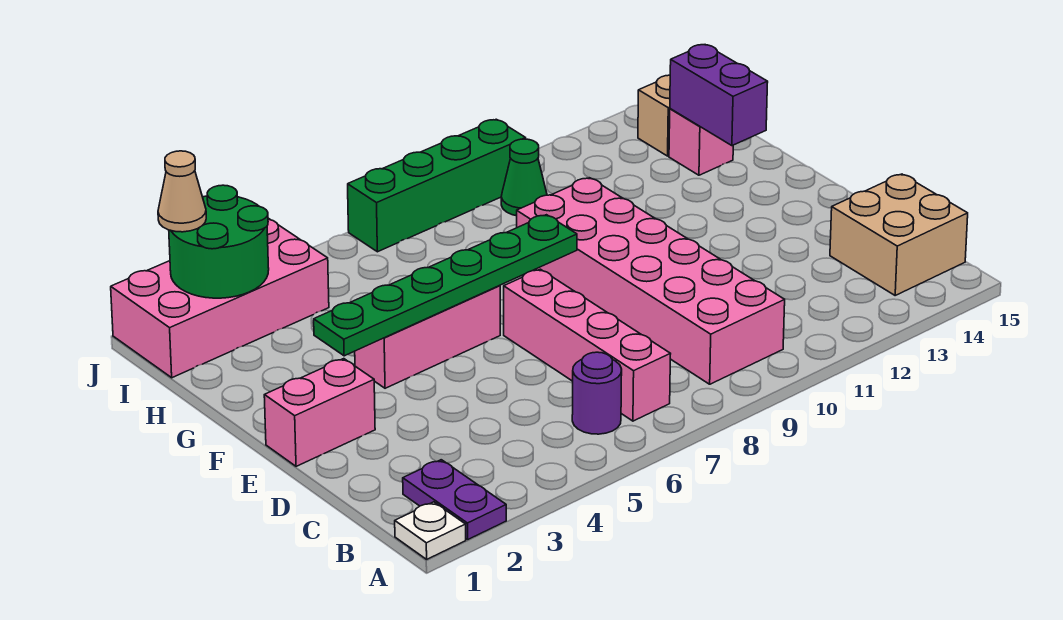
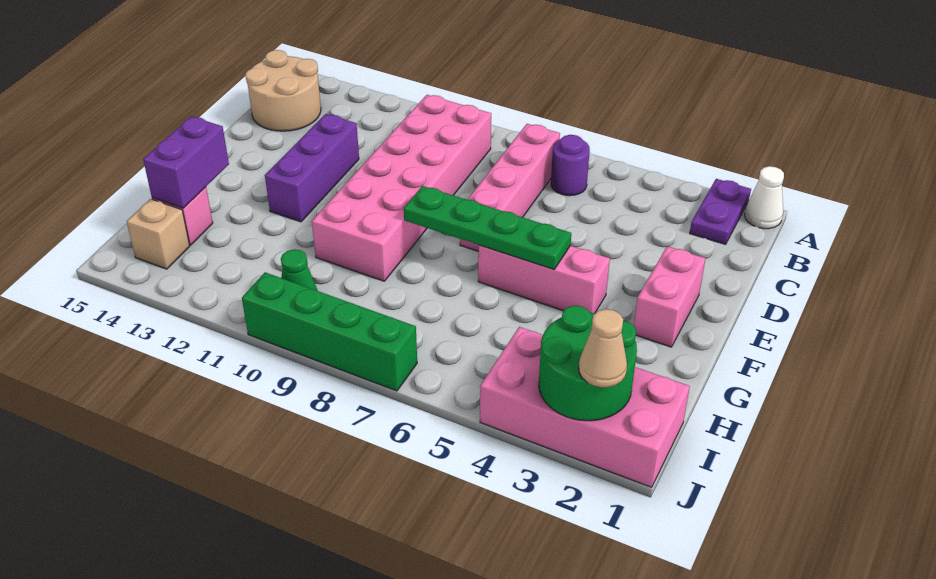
white plate A1 level 1 -> white cone A1 level 1
tan brick B14:C15 level 1 -> tan round brick B14:C15 level 1
none -> purple brick D12:F12 level 1
pink brick E1:E2 level 1 -> pink brick E2:F2 level 1
green plate F3:F8 level 2 -> green plate F5:F8 level 2

